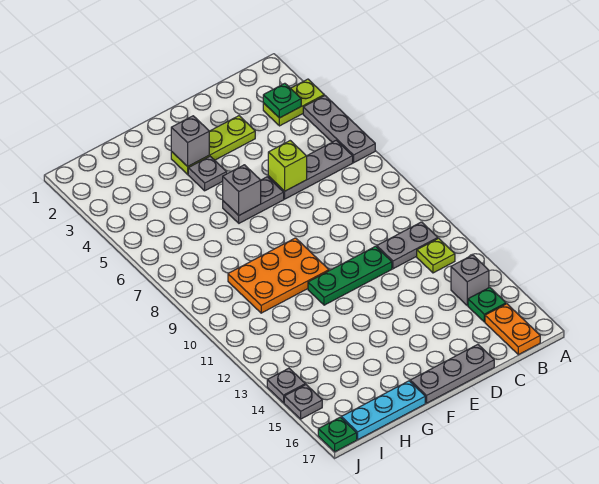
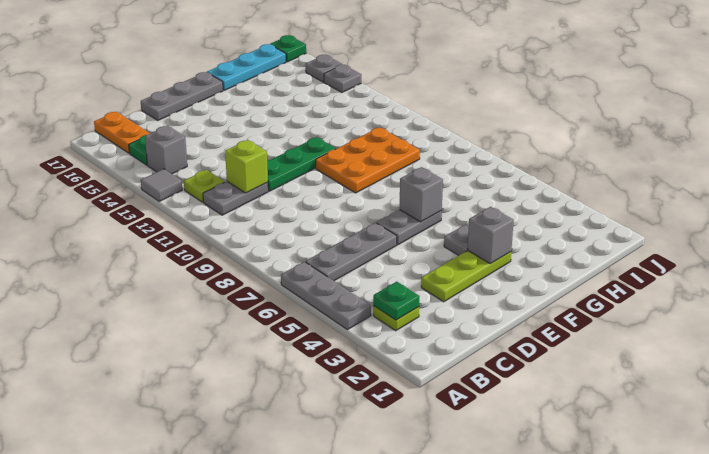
lime plate A3:B3 level 1 -> lime plate B3 level 1
none -> grey tile A13 level 1
lime brick D6 level 2 -> lime brick C11 level 2

